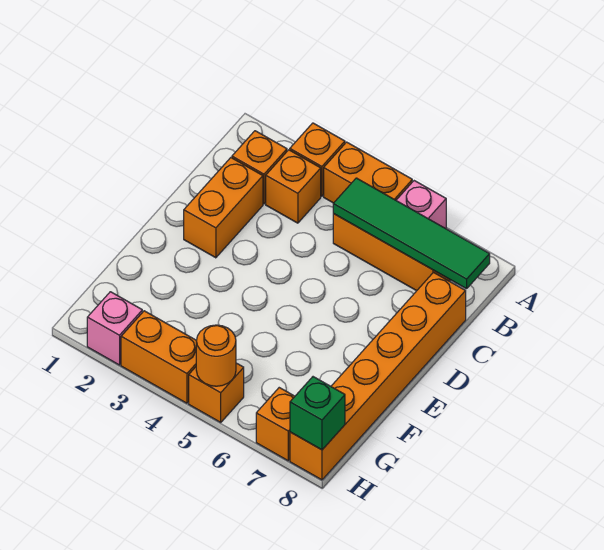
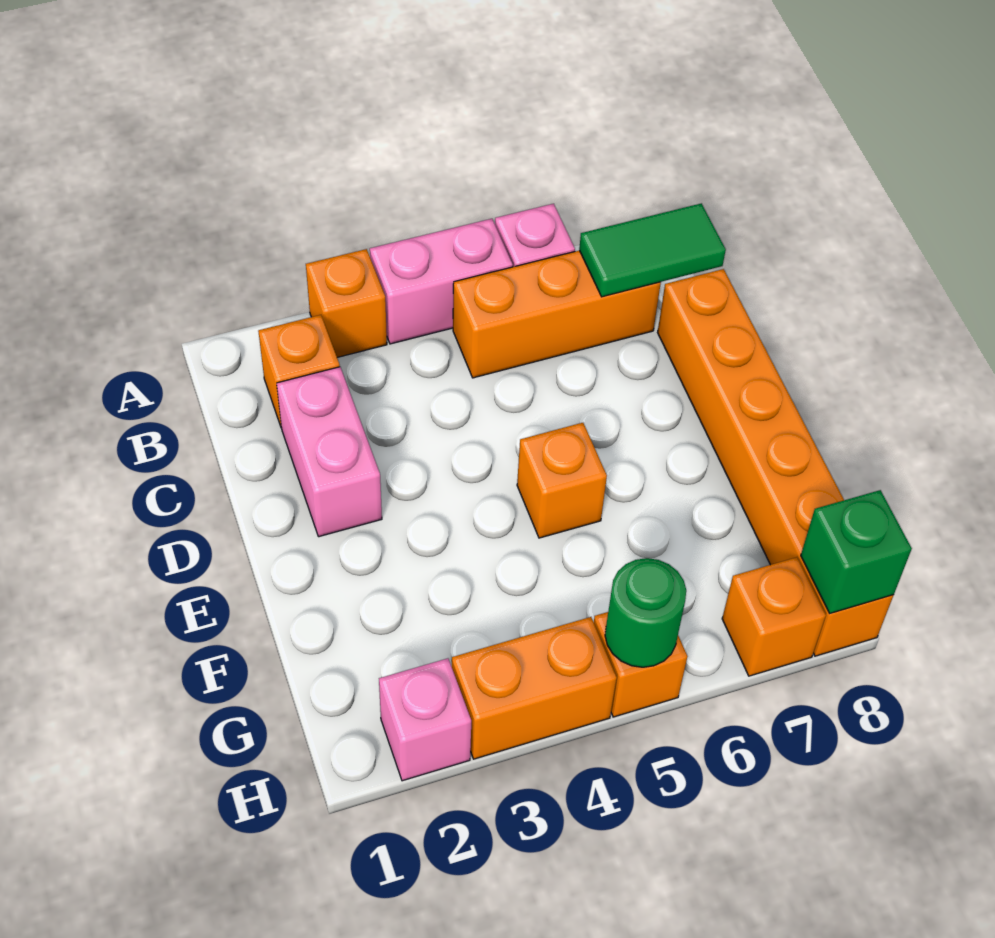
orange brick A4:A5 level 1 -> pink brick A4:A5 level 1
orange brick B3 level 1 -> orange brick E5 level 1
green tile B5:B8 level 2 -> green tile B7:B8 level 2
orange brick C2:D2 level 1 -> pink brick C2:D2 level 1
orange round brick H5 level 2 -> green round brick H5 level 2

